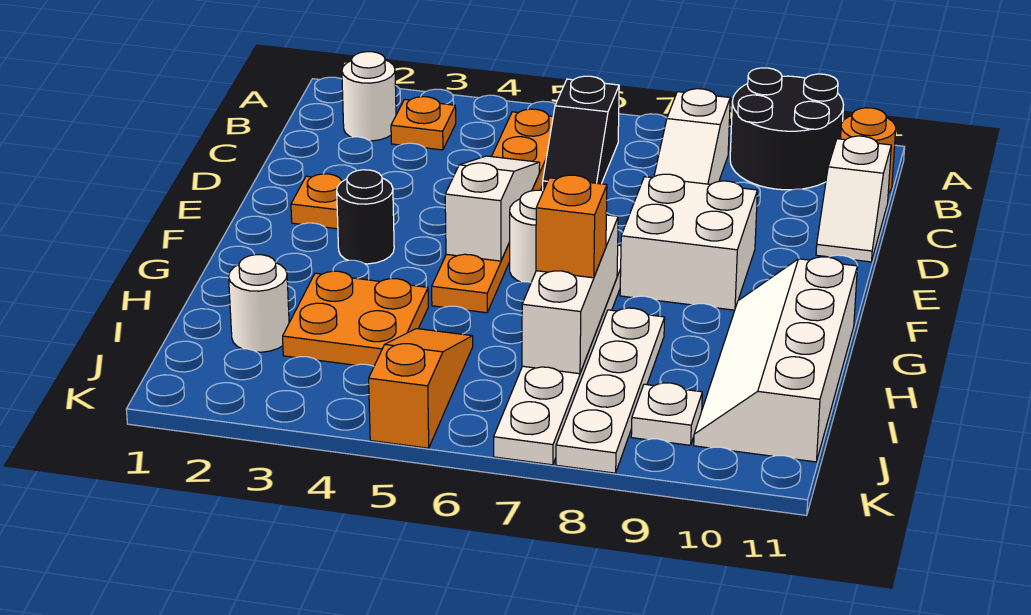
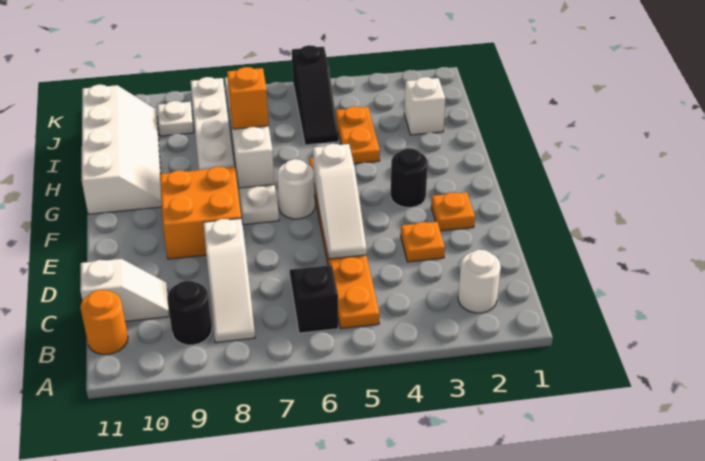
black round brick A9:B10 level 1 -> black round brick B9 level 1
orange plate B3 level 1 -> orange plate D3 level 1
white slope B8:D8 level 1 top B -> white slope B8:D8 level 1 top D
white slope C11:D11 level 1 top C -> white slope C10:C11 level 1 top 11
white brick E8:F9 level 1 -> orange brick E8:F9 level 1
orange plate H3:I4 level 1 -> orange plate H4:I4 level 1
white round brick I2 level 1 -> white brick I2 level 1
orange slope I5:K5 level 1 top K -> black slope I5:K5 level 1 top K

